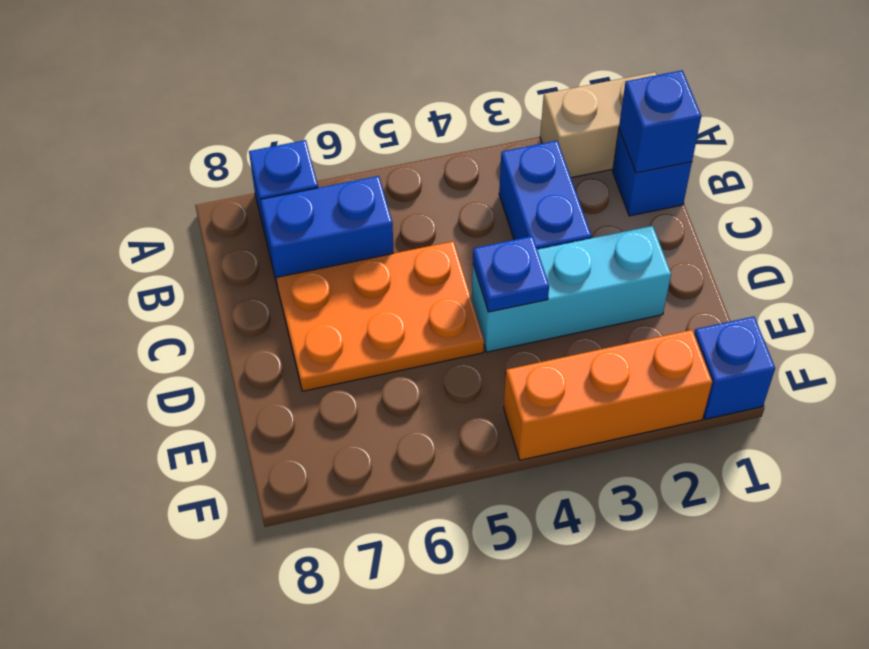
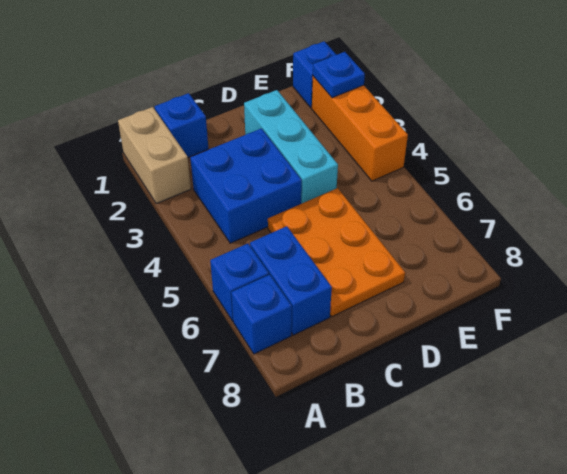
blue brick B1 level 2 -> blue brick A6 level 1
blue brick B3:C3 level 1 -> blue brick B3:C4 level 1
blue plate D4 level 2 -> blue plate F2 level 2

